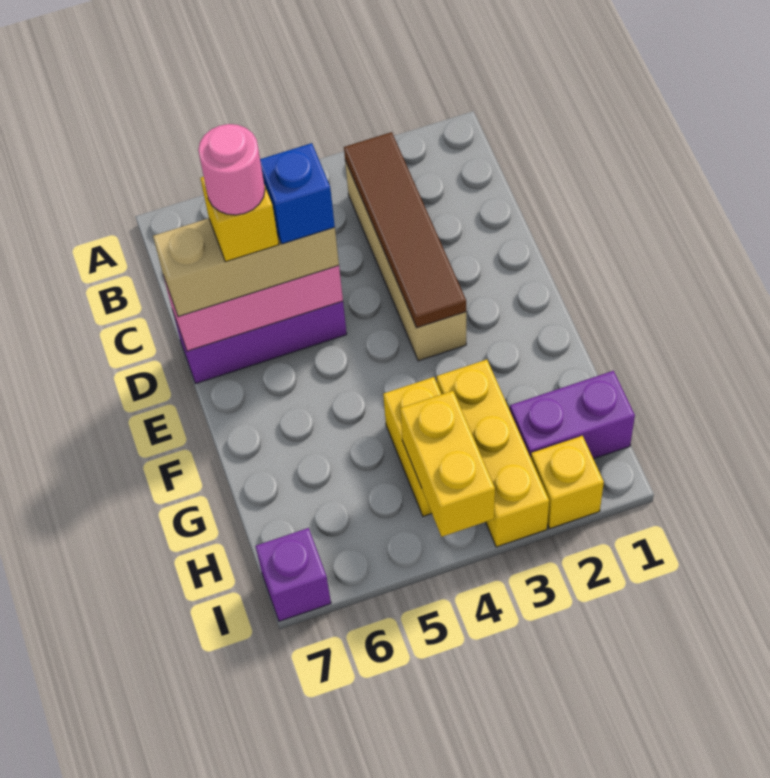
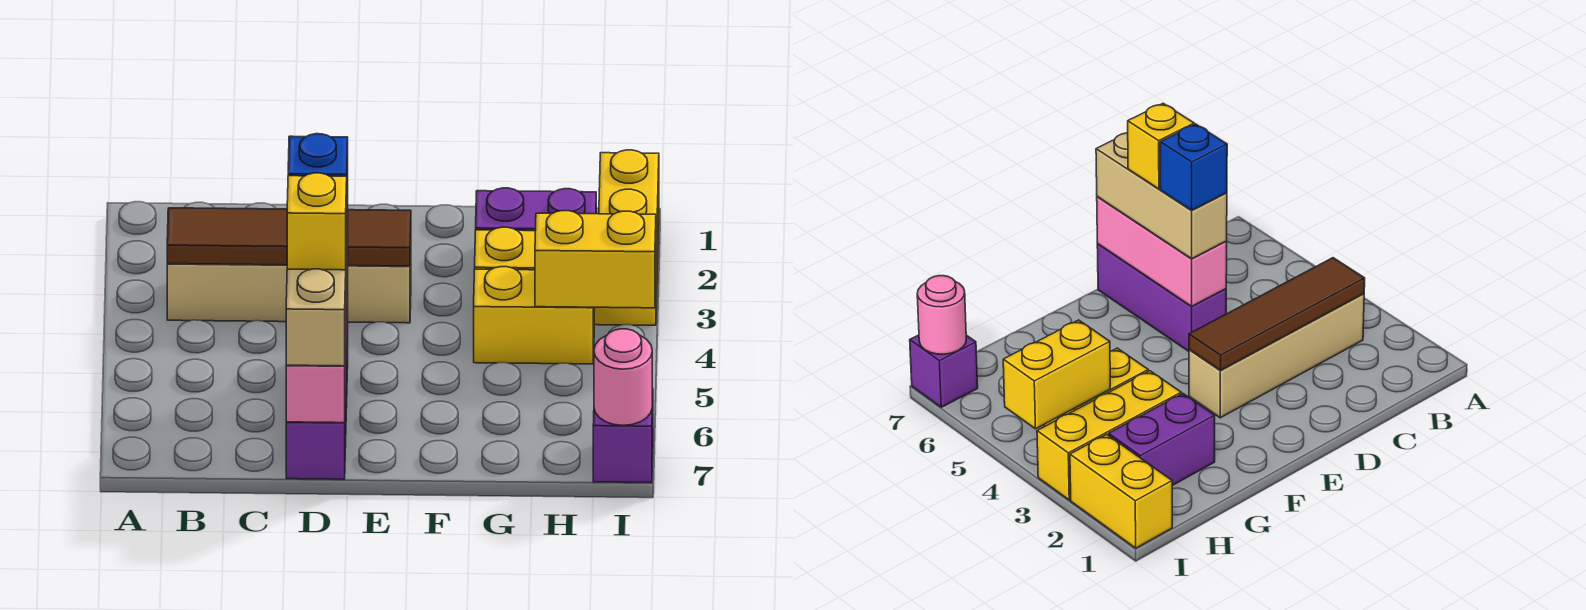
pink round brick D6 level 5 -> pink round brick I7 level 2
purple brick H1:H2 level 1 -> purple brick G2:H2 level 1
yellow brick I2 level 1 -> yellow brick I1:I2 level 1

